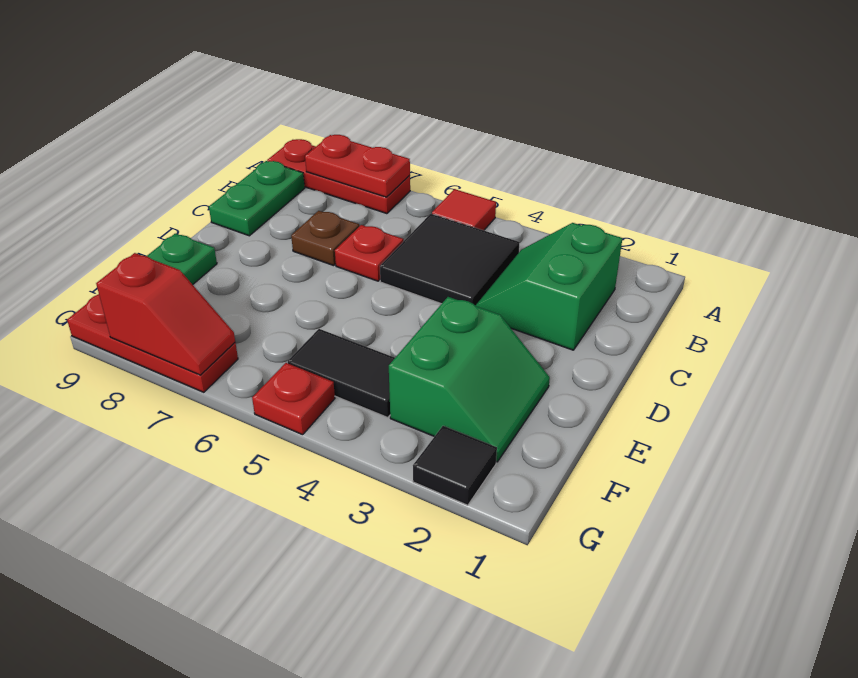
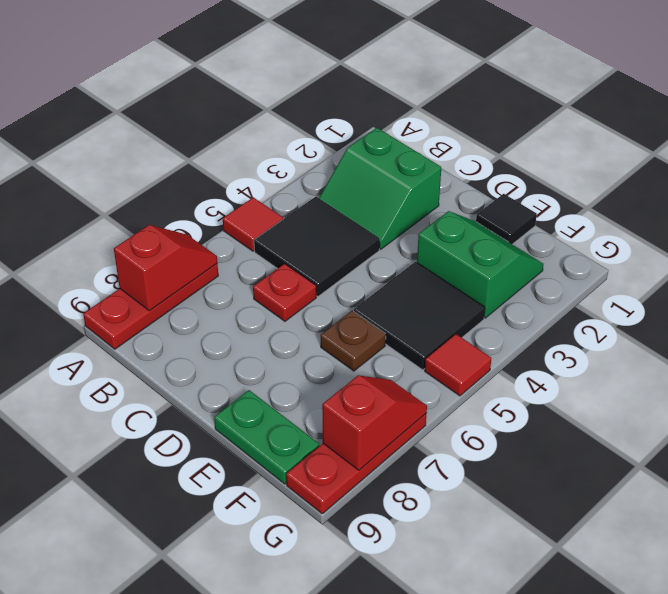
red plate A7:A8 level 2 -> red slope A7:A8 level 2 top 8
green plate B9:C9 level 1 -> none
brown plate C7 level 1 -> brown plate E6 level 1
black tile F4:F5 level 1 -> black tile E4:F5 level 1
black tile G2 level 1 -> black tile E1 level 1
red plate G5 level 1 -> red tile G5 level 1

